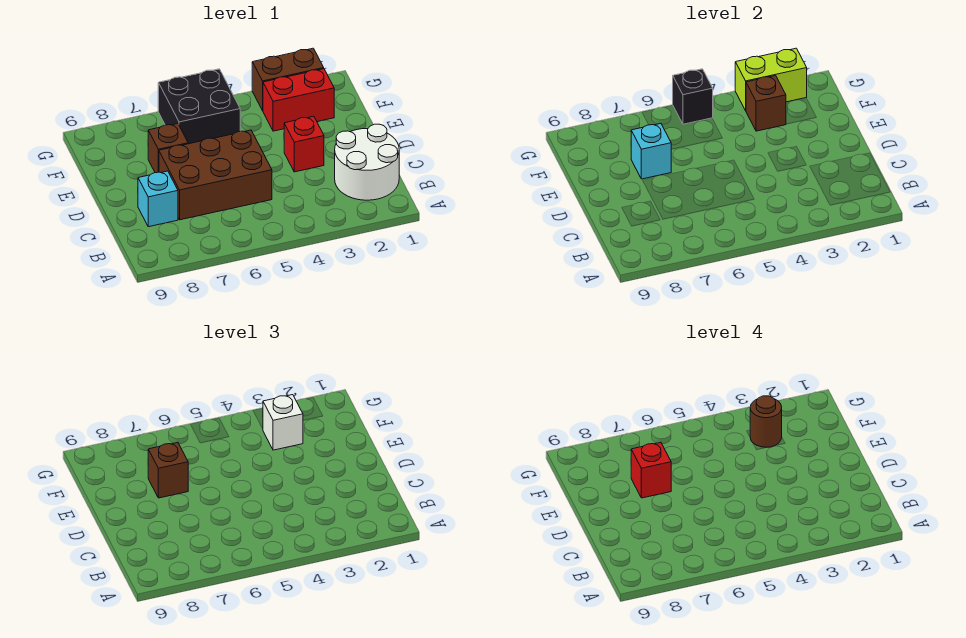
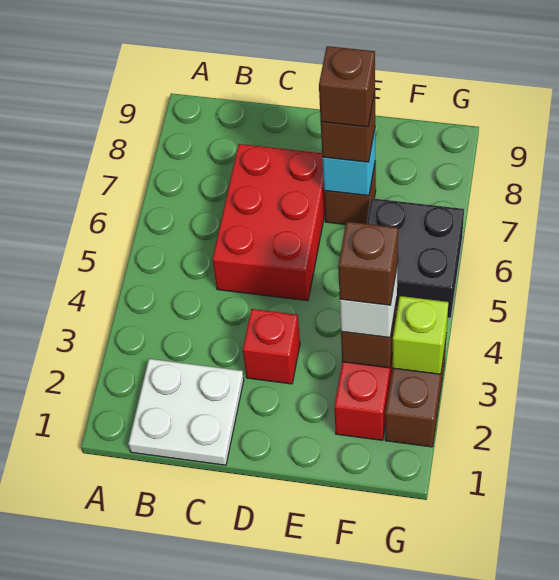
white round brick B1:C2 level 1 -> white plate B1:C2 level 1
brown brick C5:D7 level 1 -> red brick C5:D7 level 1
cyan brick C8 level 1 -> none
red brick E7 level 4 -> brown brick E7 level 4
brown round brick F3 level 4 -> brown brick F3 level 4
lime brick G2:G3 level 2 -> lime brick G3 level 2
black brick G5 level 2 -> none

